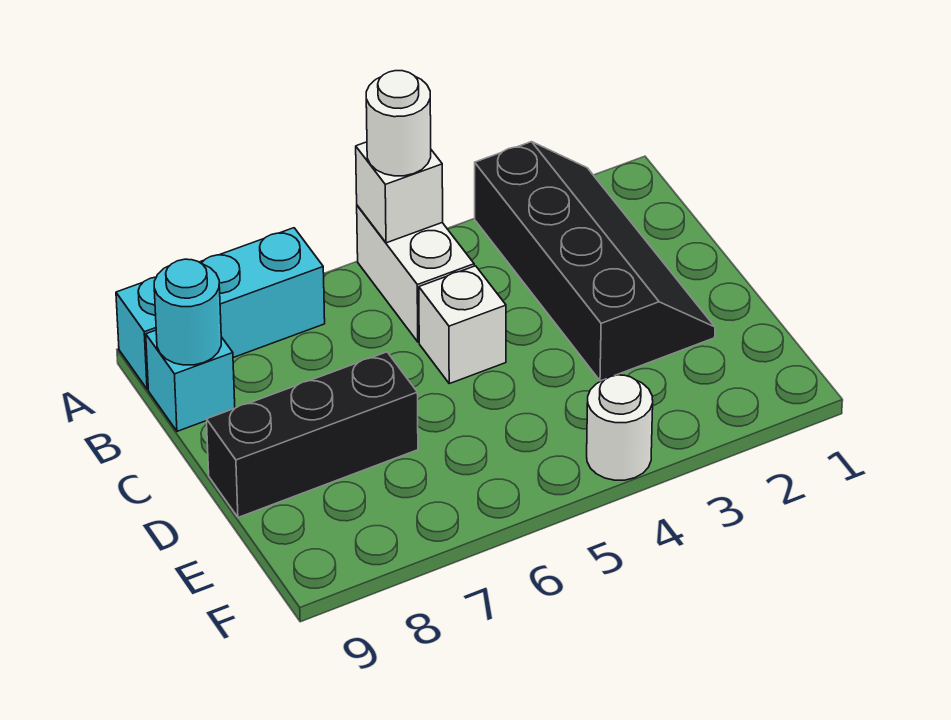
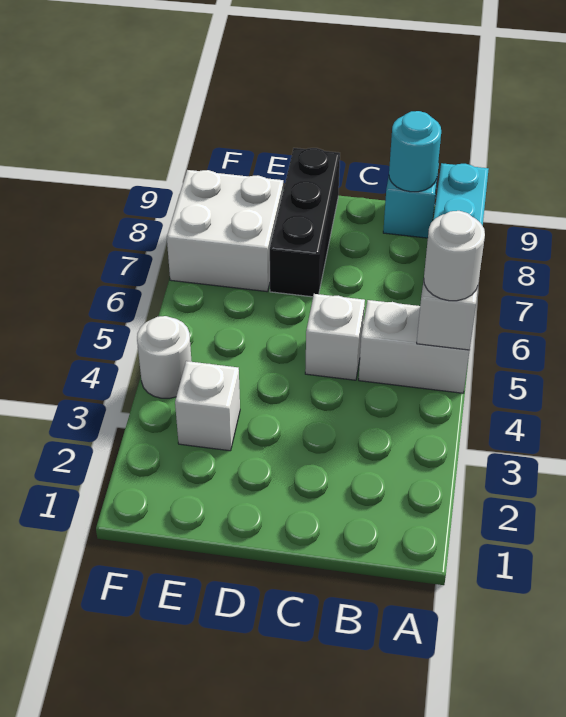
black slope A2:D3 level 1 top 3 -> none
none -> white brick E3 level 1
none -> white brick E7:F8 level 1

